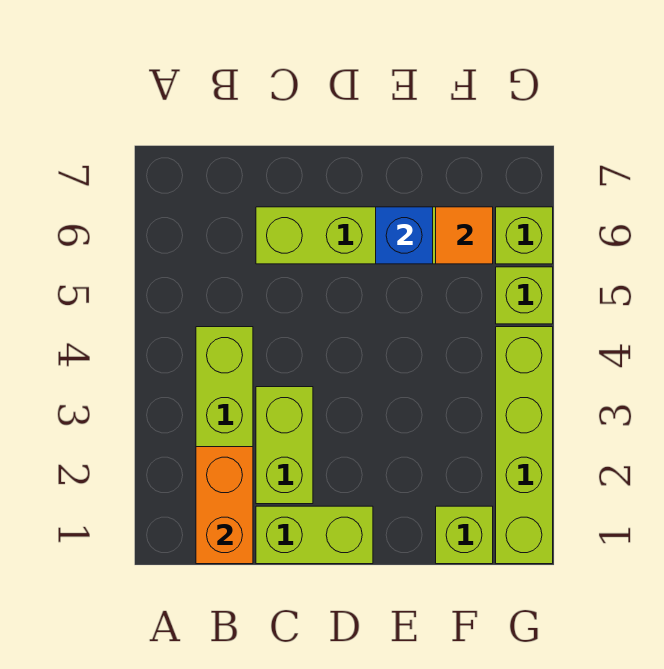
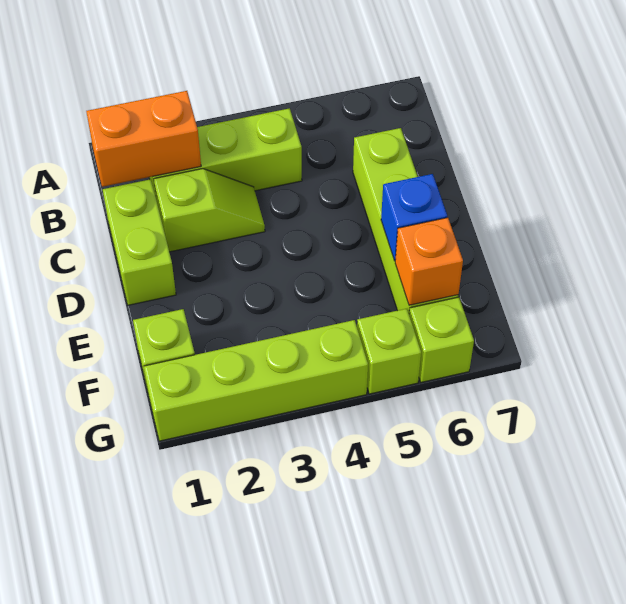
lime brick C2:C3 level 1 -> lime slope C2:C3 level 1 top 2
orange tile F6 level 2 -> orange brick F6 level 2

